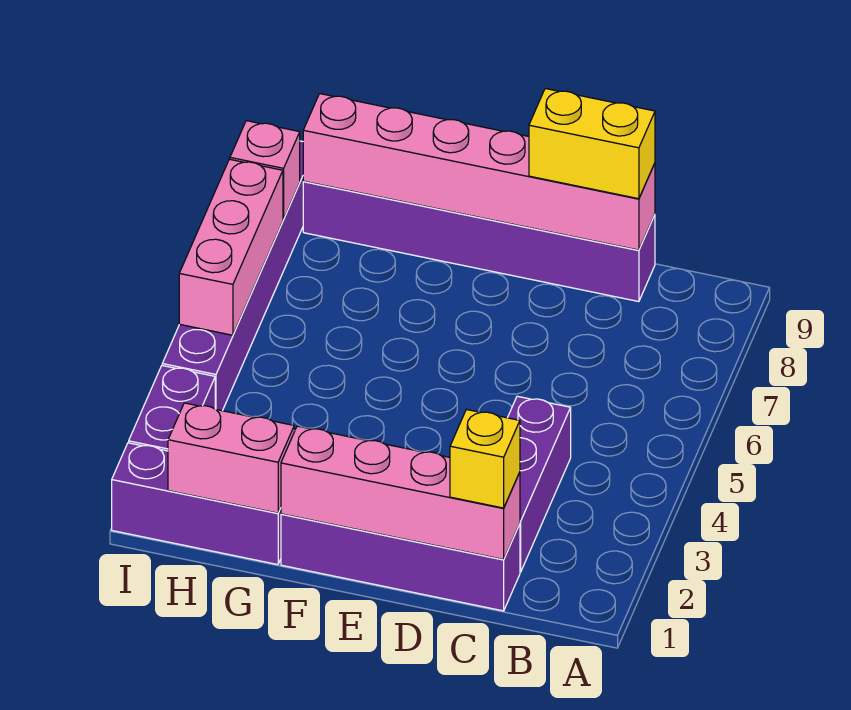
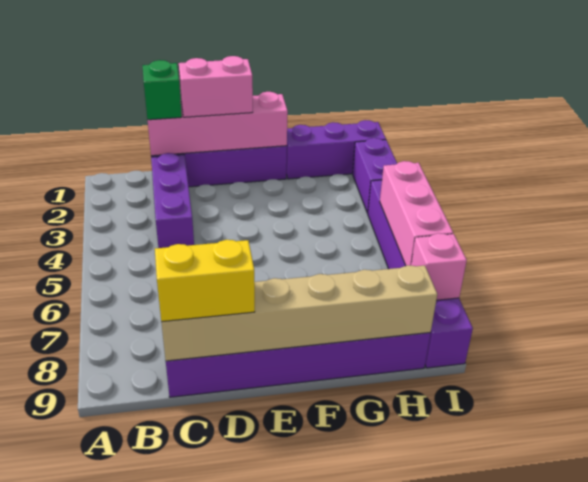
yellow brick C1 level 3 -> green brick C1 level 3
pink brick C9:H9 level 2 -> tan brick C9:H9 level 2
pink brick G1:H1 level 2 -> pink brick D1:E1 level 3

